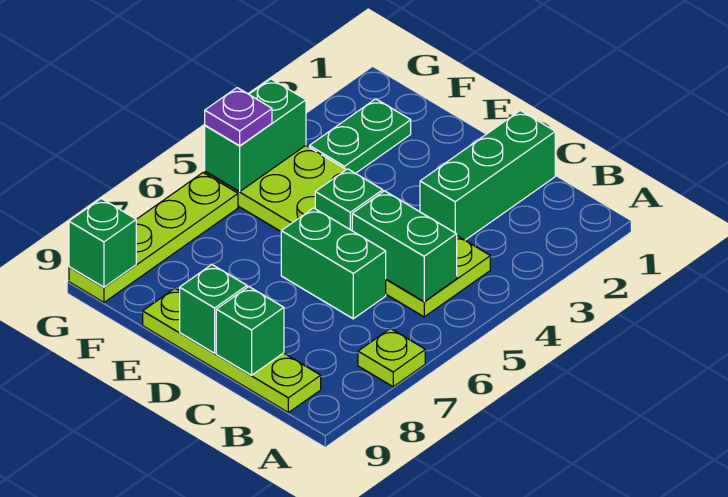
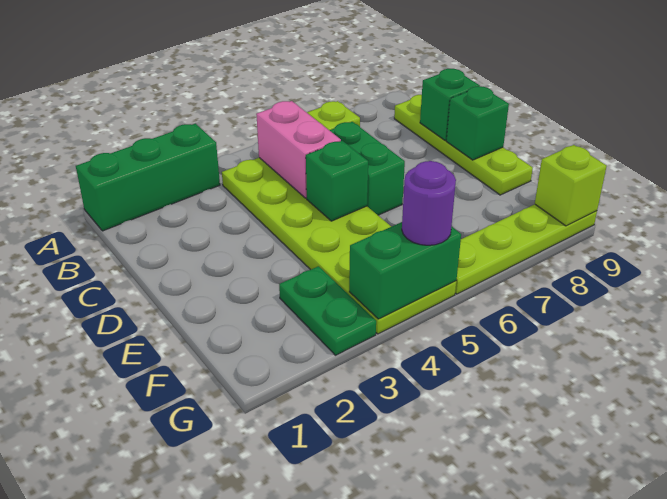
green brick B5:C5 level 2 -> pink brick B5:C5 level 2
green brick C1:C3 level 1 -> green brick A1:A3 level 1
green plate F2:F3 level 1 -> green plate F3:G3 level 1
purple plate G5 level 3 -> purple round brick G5 level 3
green brick G9 level 2 -> lime brick G9 level 2

